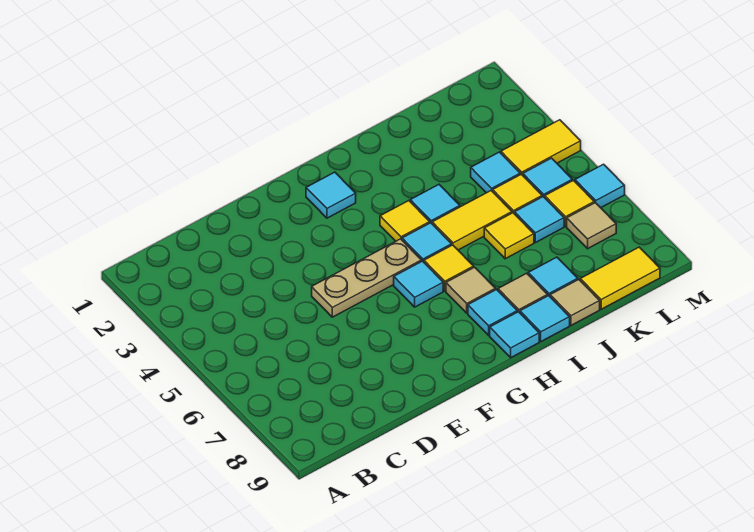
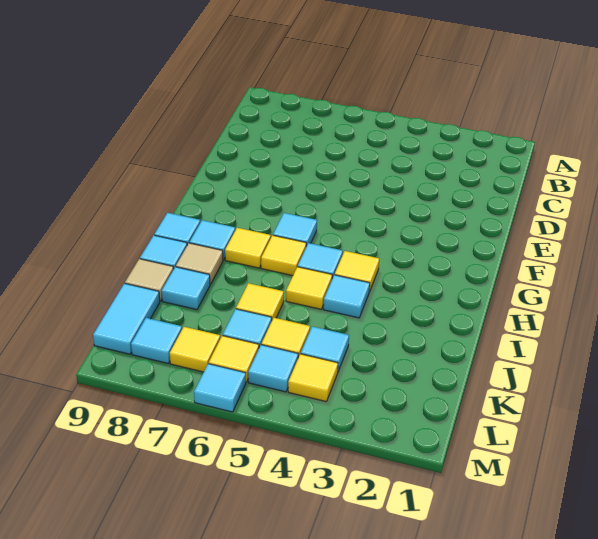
tan plate E5:G5 level 1 -> none
cyan tile G2 level 1 -> cyan tile L8 level 1
tan tile H7 level 1 -> yellow tile H7 level 1
yellow tile I5:J5 level 1 -> yellow tile I5 level 1
yellow tile K9:L9 level 1 -> cyan tile K9:L9 level 1
yellow tile L4:M4 level 1 -> yellow tile L4 level 1
tan tile L7 level 1 -> yellow tile L7 level 1

